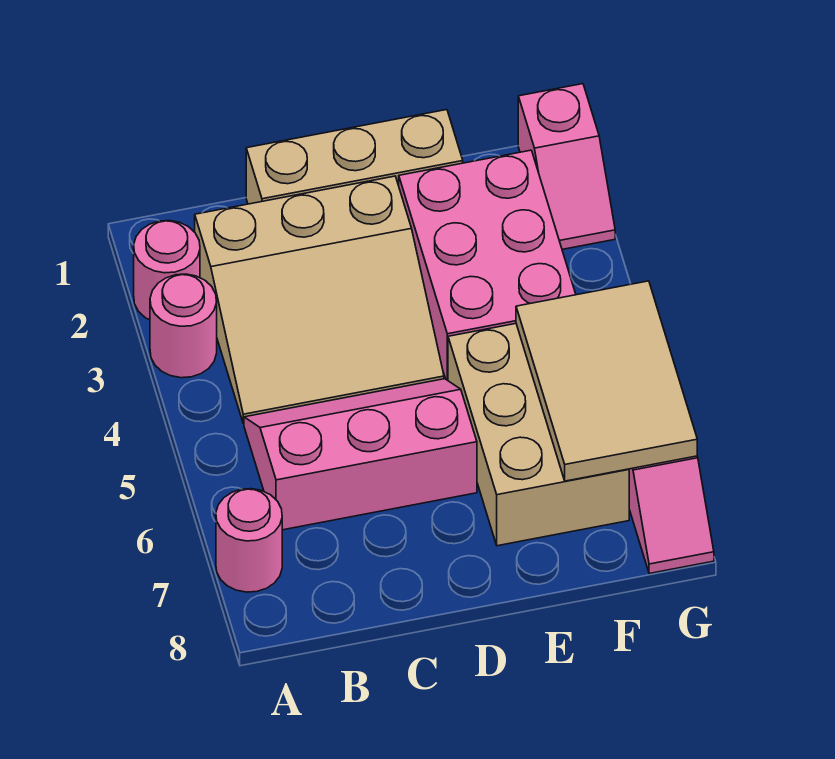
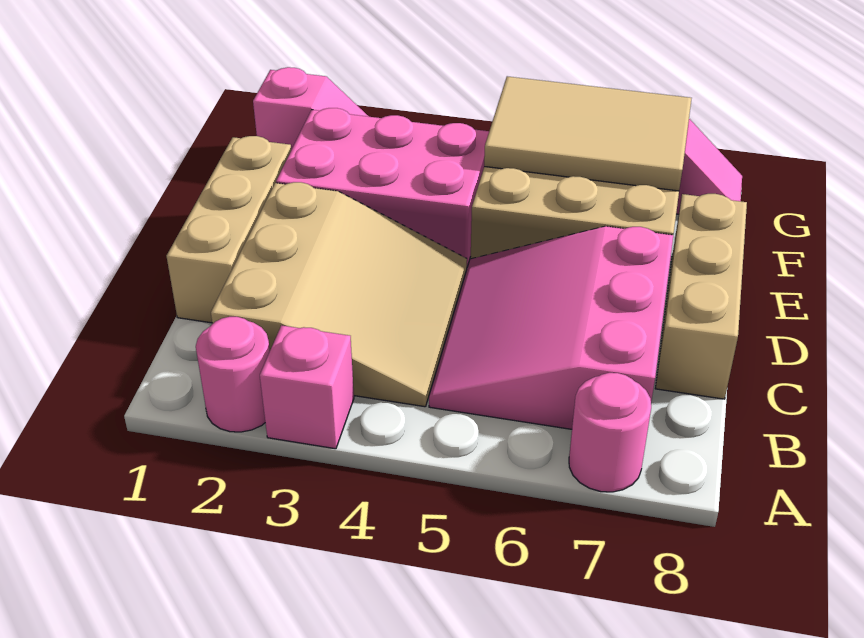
pink round brick A3 level 1 -> pink brick A3 level 1
pink slope B5:D6 level 1 top 6 -> pink slope B5:D7 level 1 top 7
none -> tan brick C8:E8 level 1

